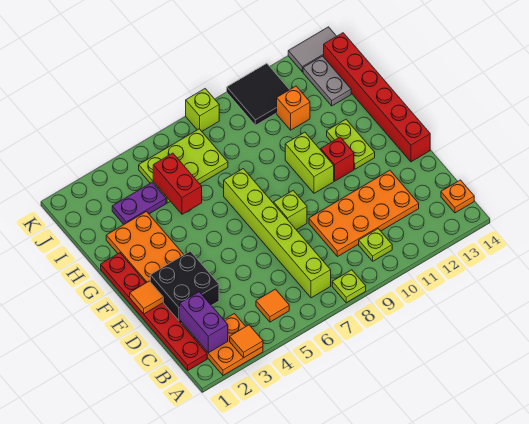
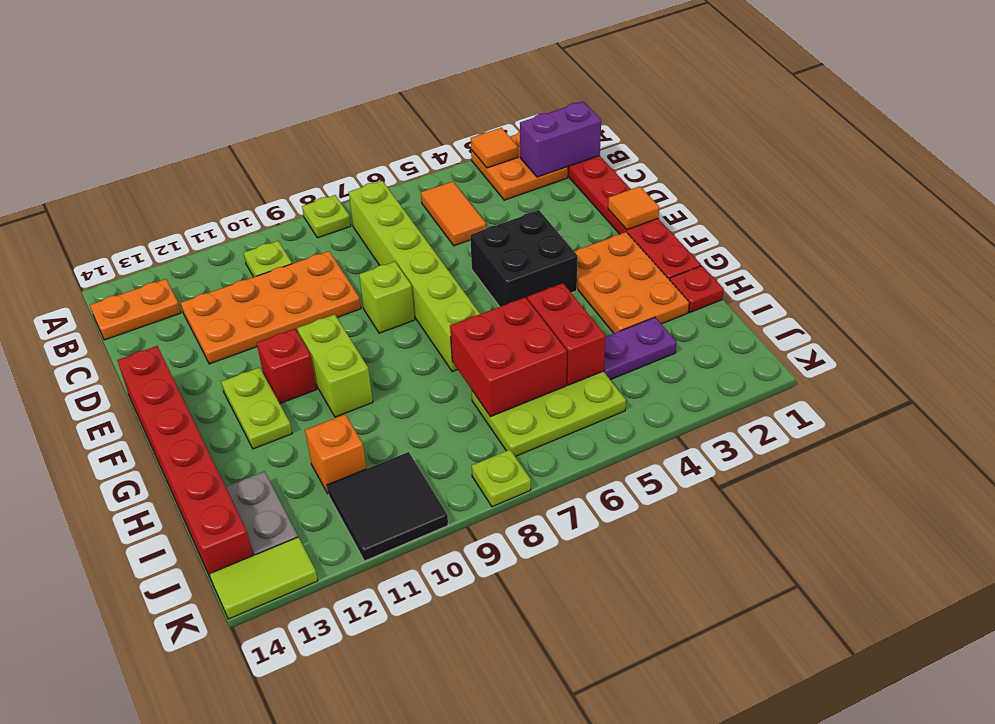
purple brick B2:C2 level 2 -> purple brick B1:B2 level 2
orange tile B5 level 1 -> orange tile B5:C5 level 1
orange plate B14 level 1 -> orange plate B13:B14 level 1
black brick D2:E3 level 1 -> black brick E4:F5 level 1
none -> red plate H1 level 1
none -> red brick H6:I7 level 2
lime brick K8 level 1 -> lime plate K8 level 1
grey tile K13:K14 level 1 -> lime tile K13:K14 level 1

